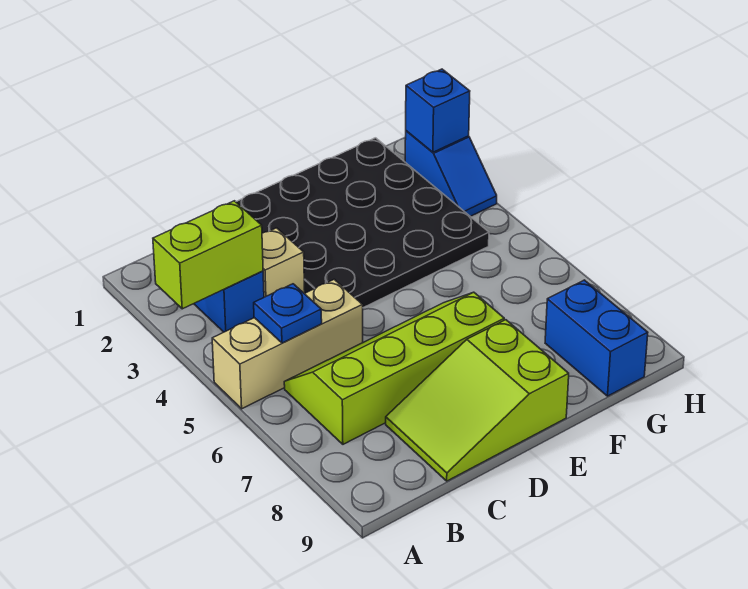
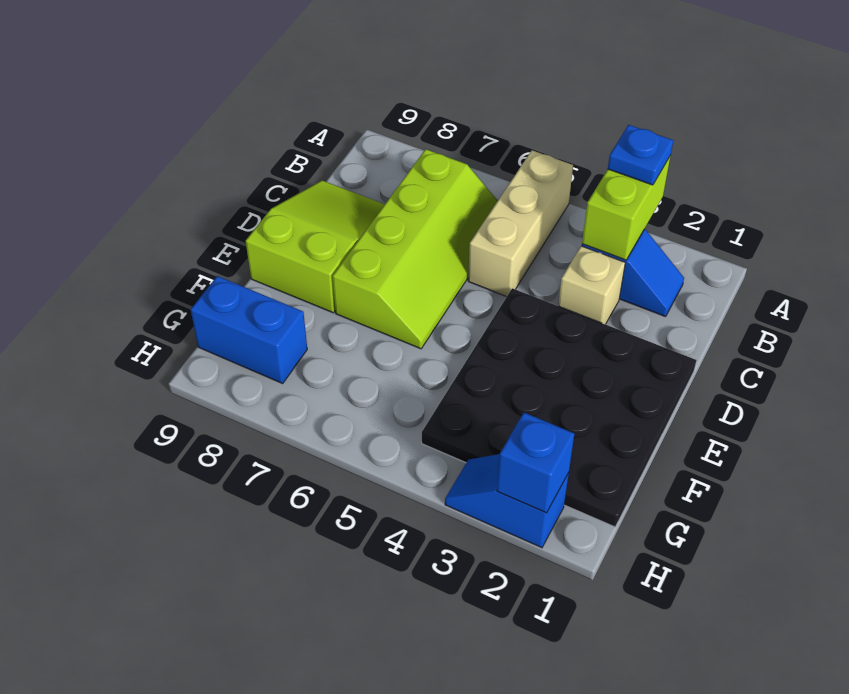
blue plate B5 level 2 -> blue plate A3 level 3

